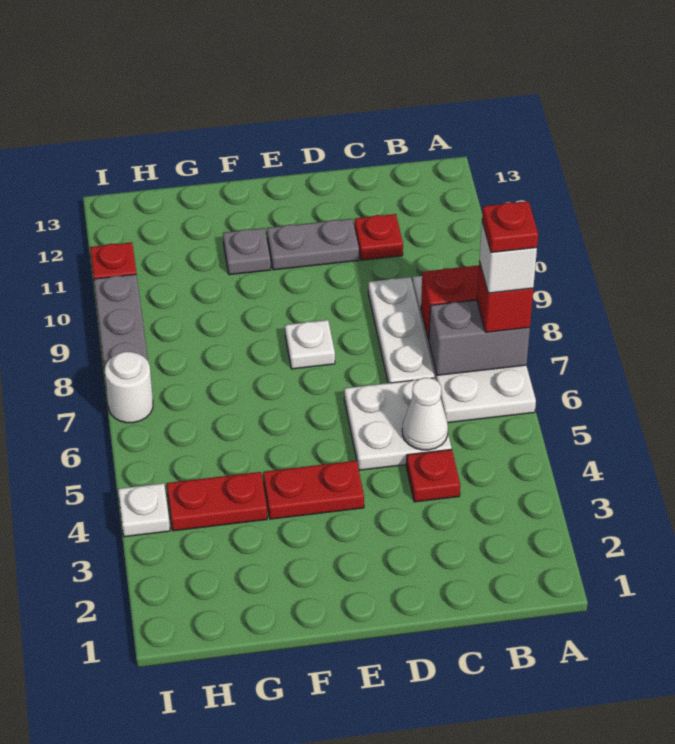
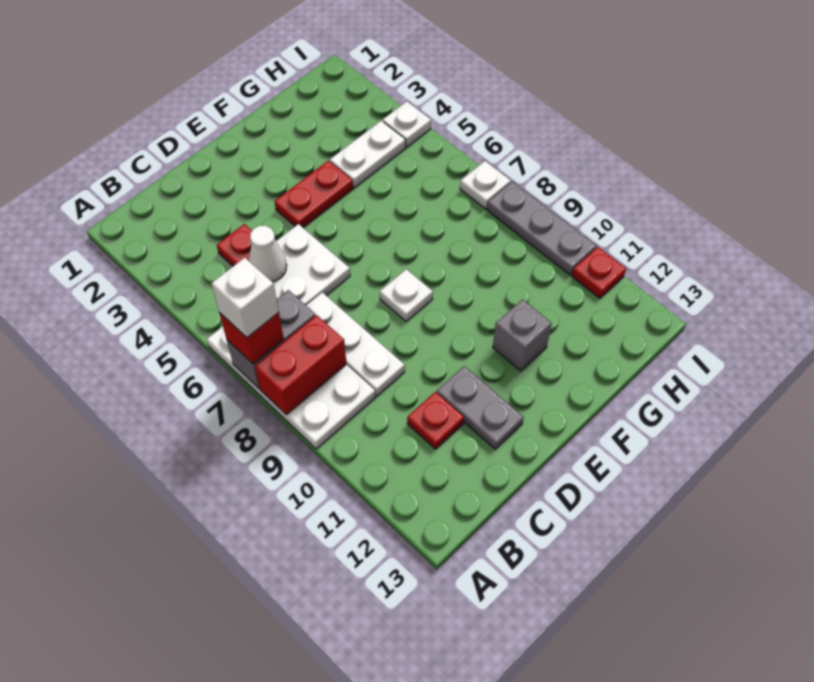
red plate A7 level 5 -> none
grey plate D11:E11 level 1 -> grey plate D11:D12 level 1
grey plate F11 level 1 -> grey brick F11 level 1
red plate G4:H4 level 1 -> white plate G4:H4 level 1
white round brick I7 level 1 -> white plate I7 level 1

